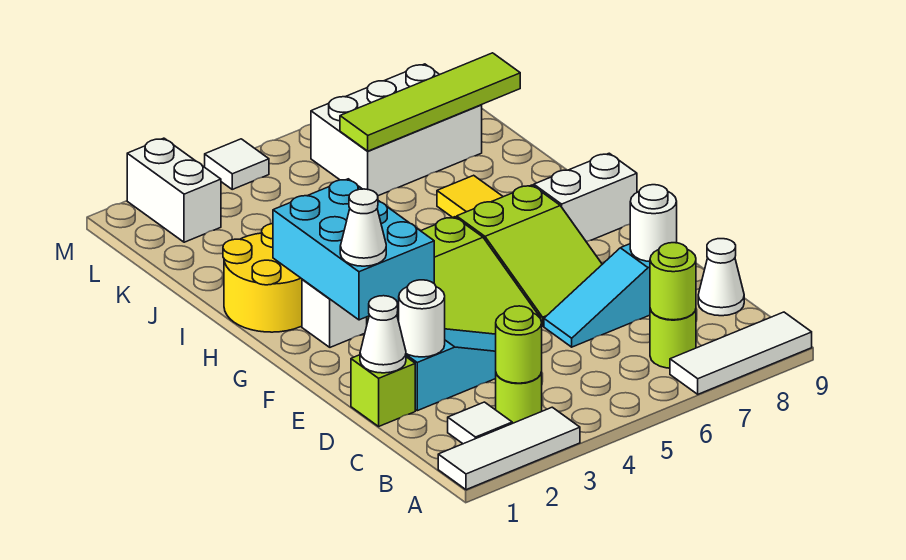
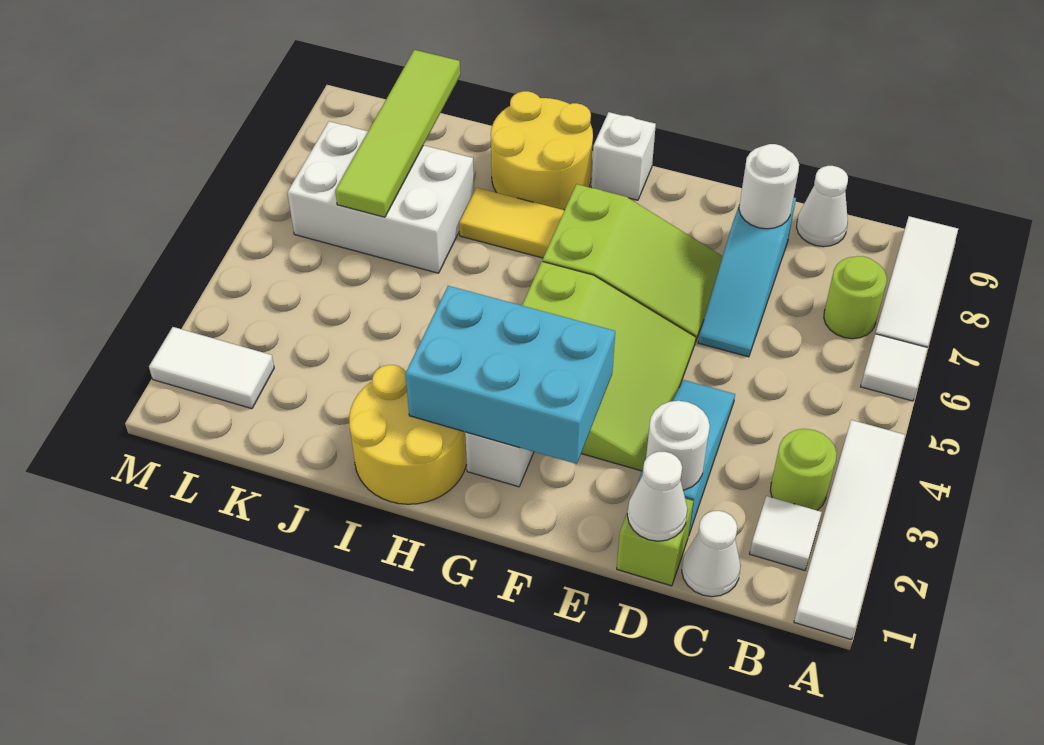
white tile A1:A3 level 1 -> white tile A1:A4 level 1
lime round brick B3 level 2 -> none
lime round brick B7 level 2 -> none
white cone F2 level 3 -> white cone C1 level 1
white brick G8:G9 level 1 -> white brick G9 level 1
none -> yellow round brick H8:I9 level 1
white brick K6:L8 level 1 -> white brick J6:L7 level 1
white brick L2:M2 level 1 -> white tile L2:M2 level 1
white tile M4 level 1 -> white tile A6 level 1

